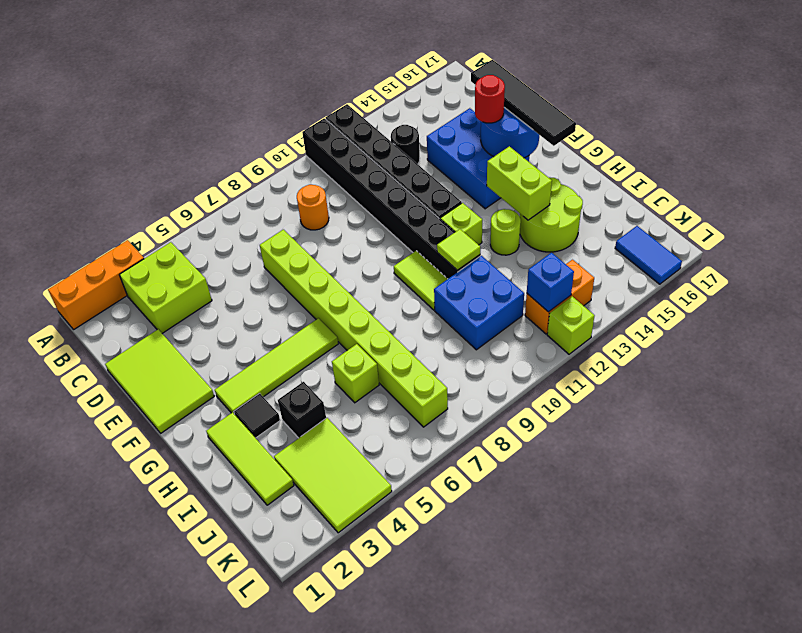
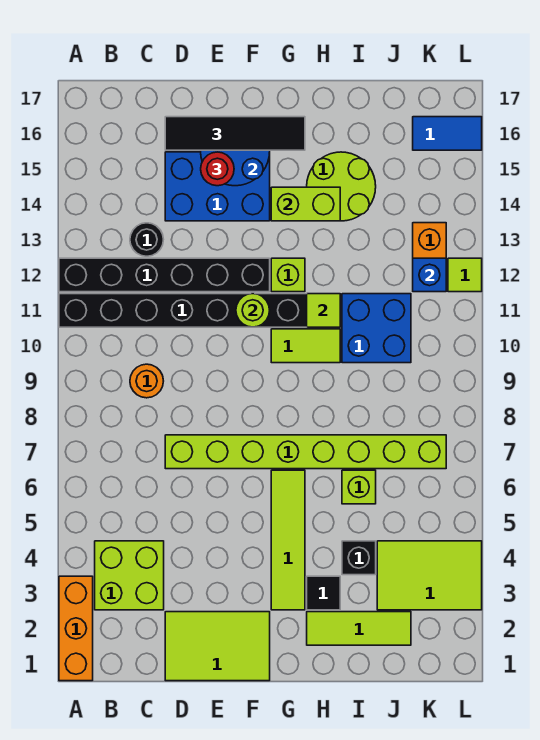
lime round brick H13 level 1 -> lime round brick F11 level 2
lime brick L12 level 1 -> lime tile L12 level 1

